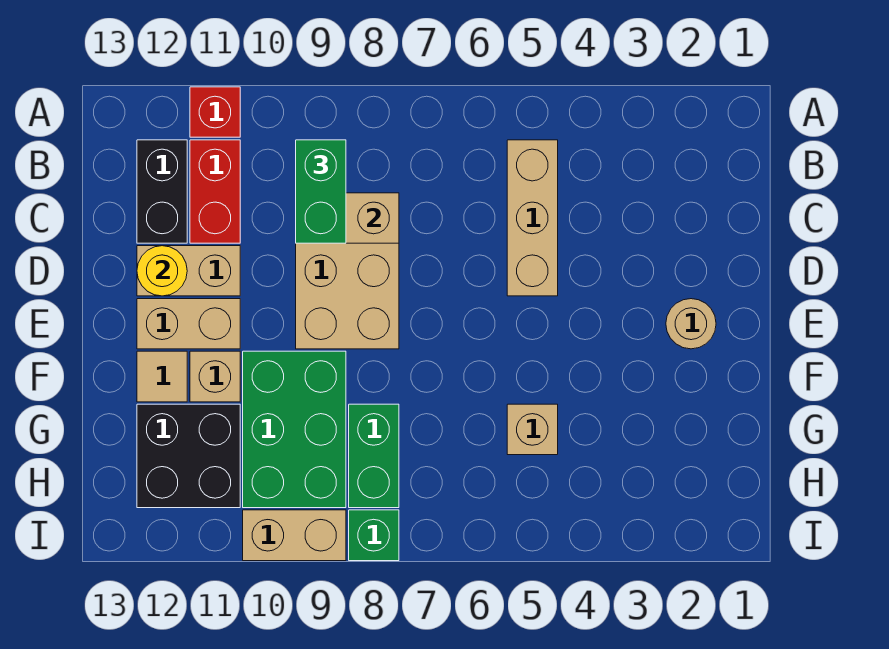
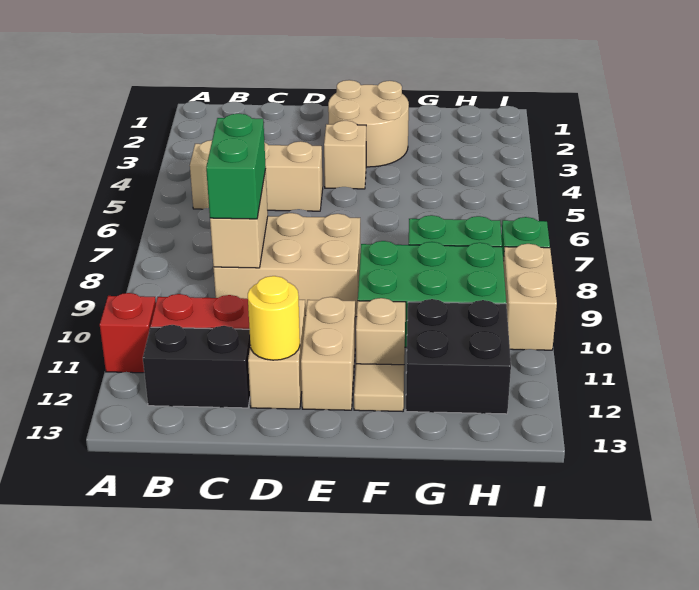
green brick B9:C9 level 3 -> green brick C8:C9 level 3
tan round brick E2 level 1 -> tan round brick E2:F3 level 1
tan brick G5 level 1 -> tan brick E4 level 1

